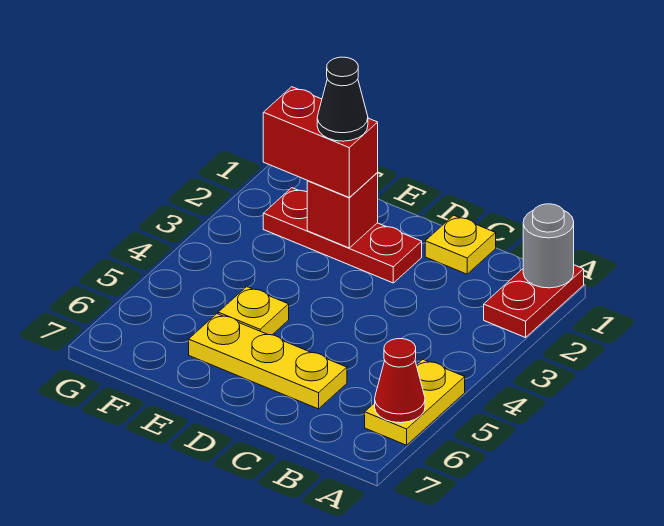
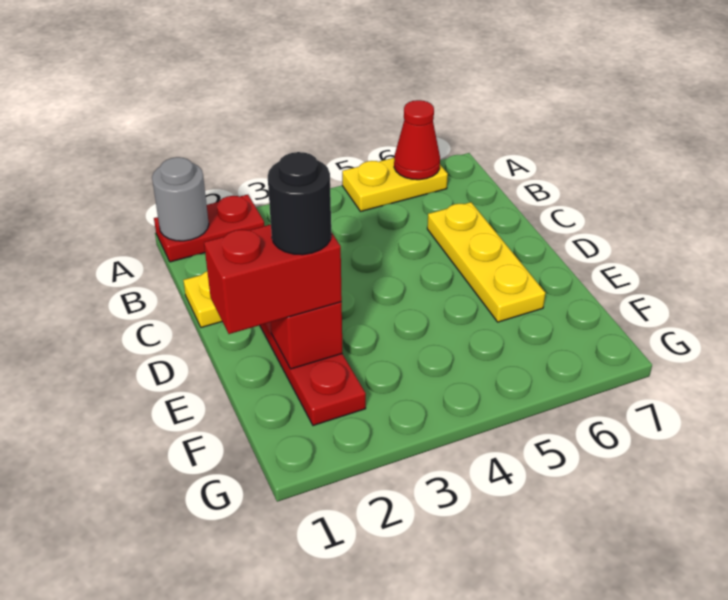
red brick E2:F2 level 3 -> red brick E1:E2 level 3
black cone E2 level 4 -> black round brick E2 level 4
yellow plate E5 level 1 -> none

